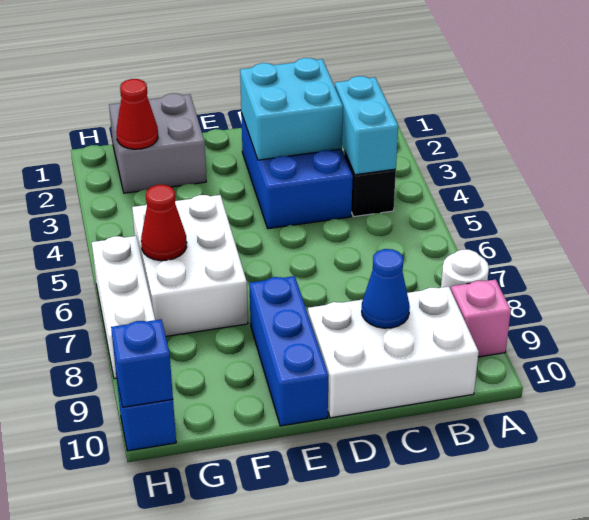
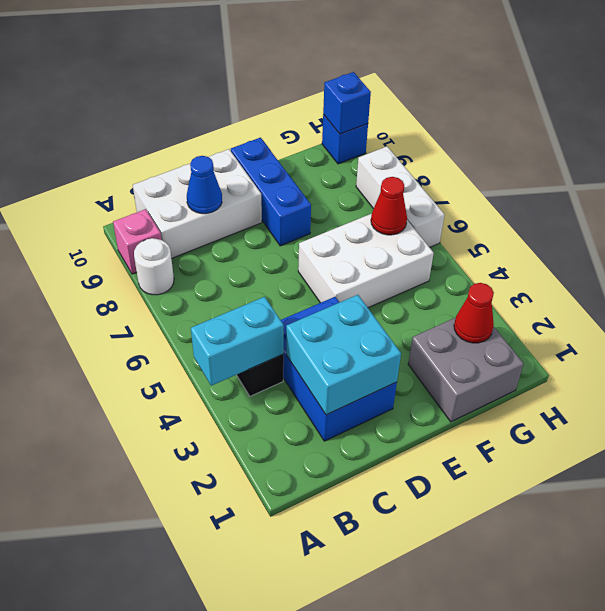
cyan brick B3:B4 level 2 -> cyan brick A4:B4 level 2
white brick F5:G7 level 1 -> white brick E5:G6 level 1

